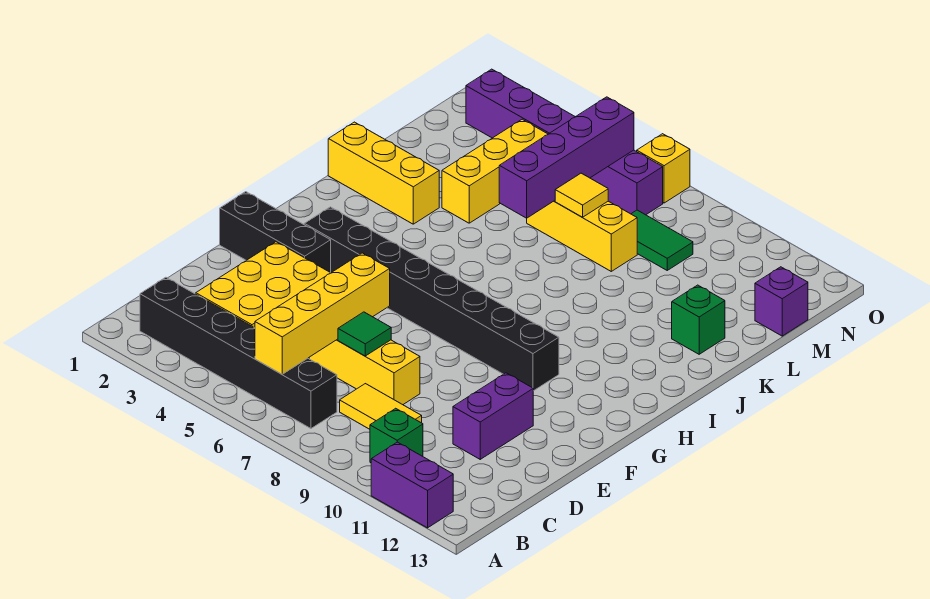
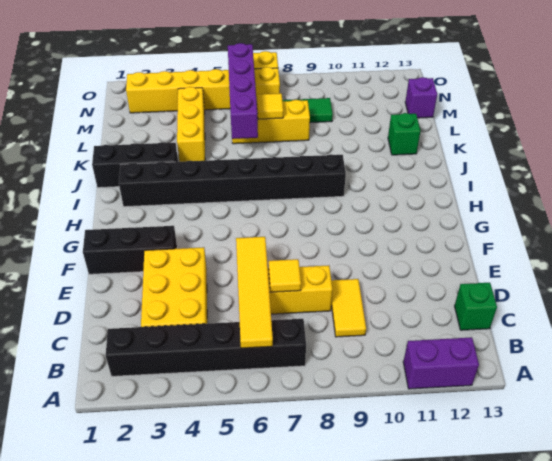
yellow brick B6:E6 level 2 -> yellow tile B6:E6 level 2
green brick B10 level 1 -> green brick C13 level 1
yellow tile C8:C9 level 1 -> yellow tile C9:D9 level 1
green tile D7 level 2 -> yellow tile D7 level 2
purple brick D11:E11 level 1 -> none
black brick G3:G10 level 1 -> black brick I2:I9 level 1
yellow brick J1:J3 level 1 -> black brick J1:J3 level 1
purple brick N2:N7 level 1 -> yellow brick N2:N7 level 1

